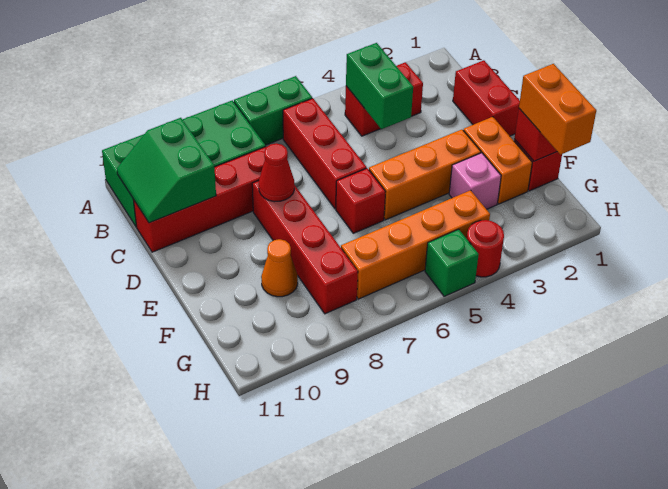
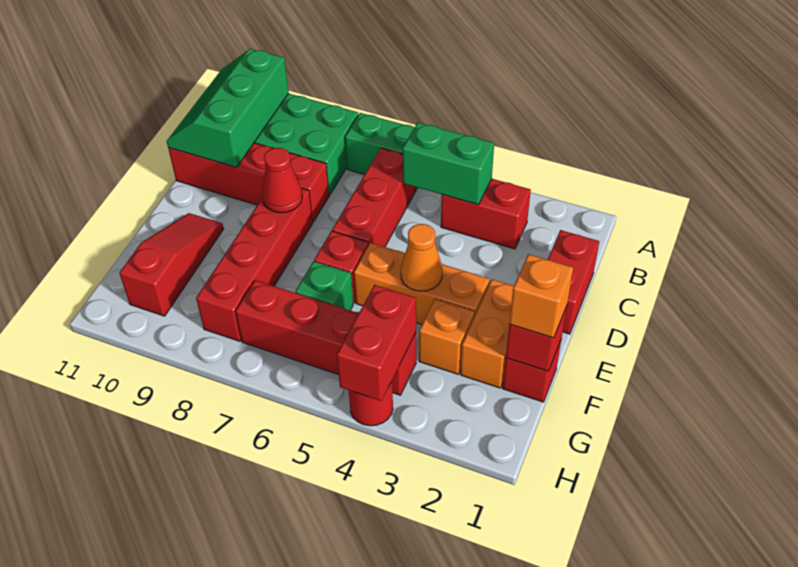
green brick B4:C4 level 2 -> green brick B4:B5 level 2
green slope B10:C11 level 2 top 10 -> green slope A10:C11 level 2 top 10
none -> red slope E10:G10 level 1 top G
orange brick F1:G1 level 3 -> orange brick F1 level 3
pink brick F3 level 1 -> orange brick F3 level 1
orange cone F9 level 1 -> orange cone E4 level 2
orange brick G4:G7 level 1 -> red brick G4:G7 level 1
none -> red brick G4:H4 level 2
green brick H5 level 1 -> green brick F6 level 1

